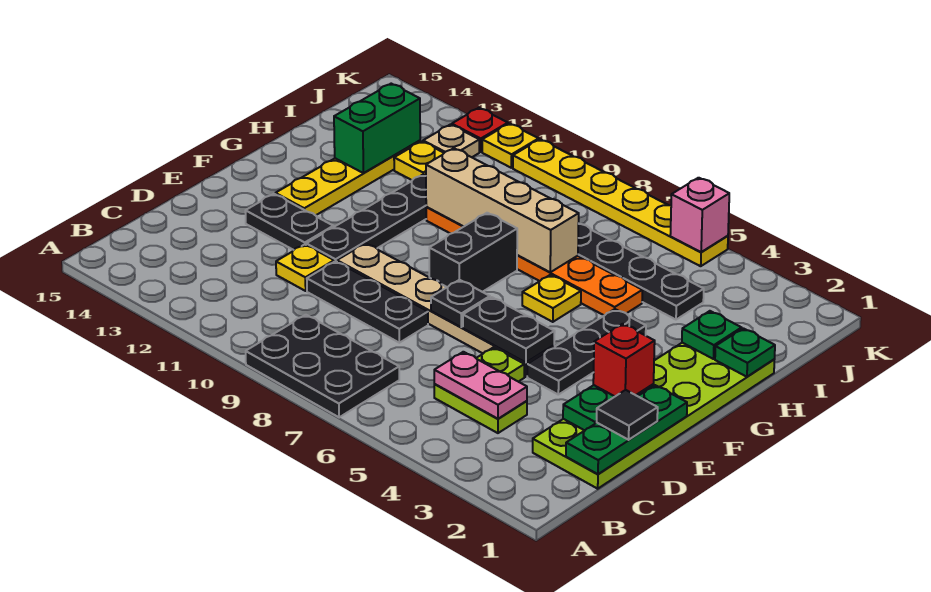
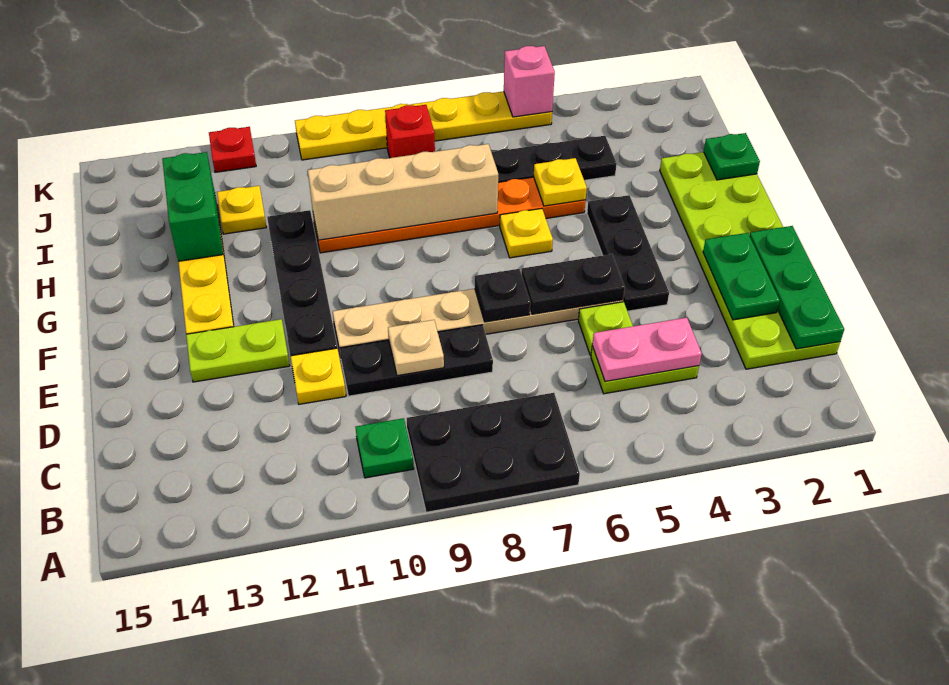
black tile D1 level 3 -> none
red brick E2 level 3 -> red brick J8 level 1
black plate E12:E13 level 1 -> lime plate E12:E13 level 1
black brick F8:G8 level 1 -> none
green plate H2 level 2 -> green plate B10 level 1
tan plate J12 level 1 -> tan plate D9 level 2
yellow plate K11 level 1 -> yellow plate H5 level 2

